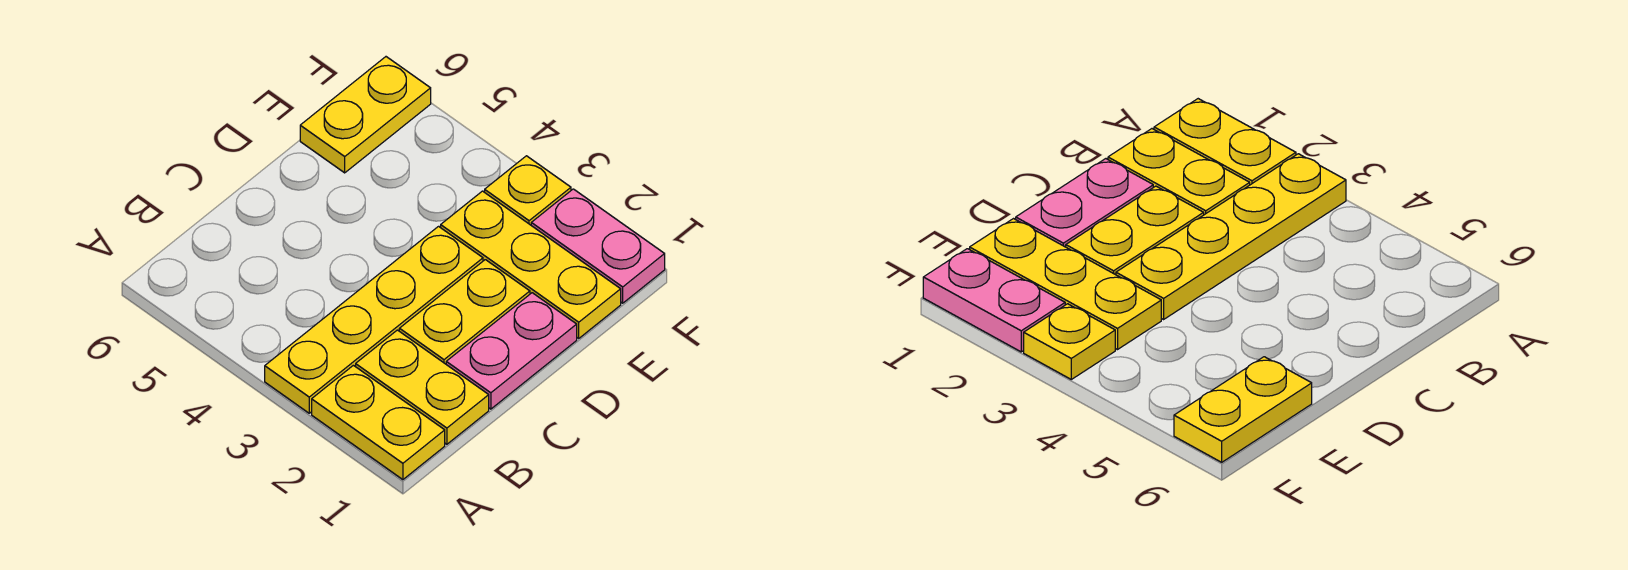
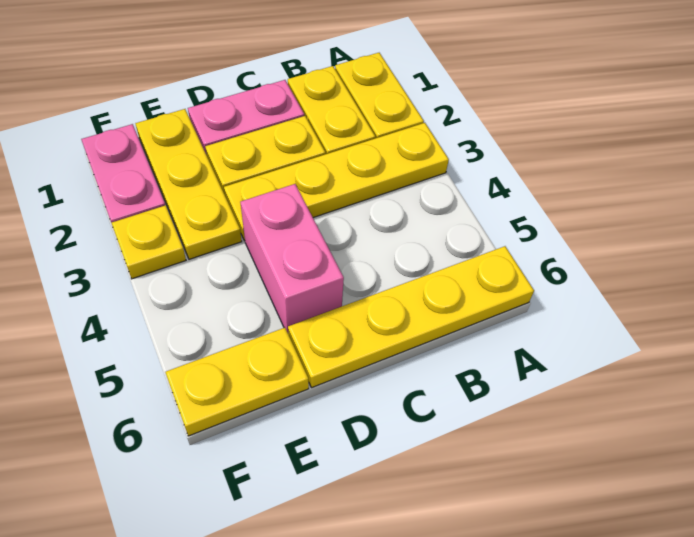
none -> yellow plate A6:D6 level 1
none -> pink brick D4:D5 level 1

